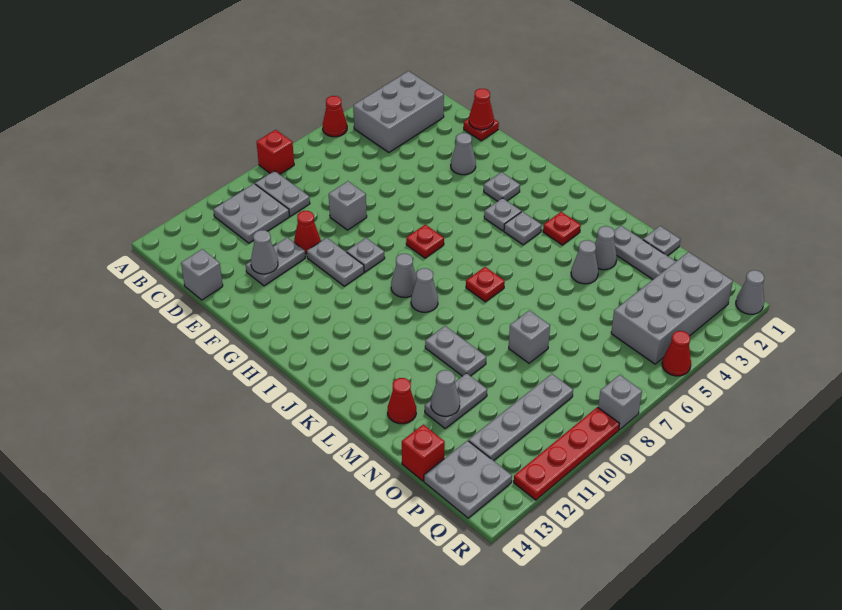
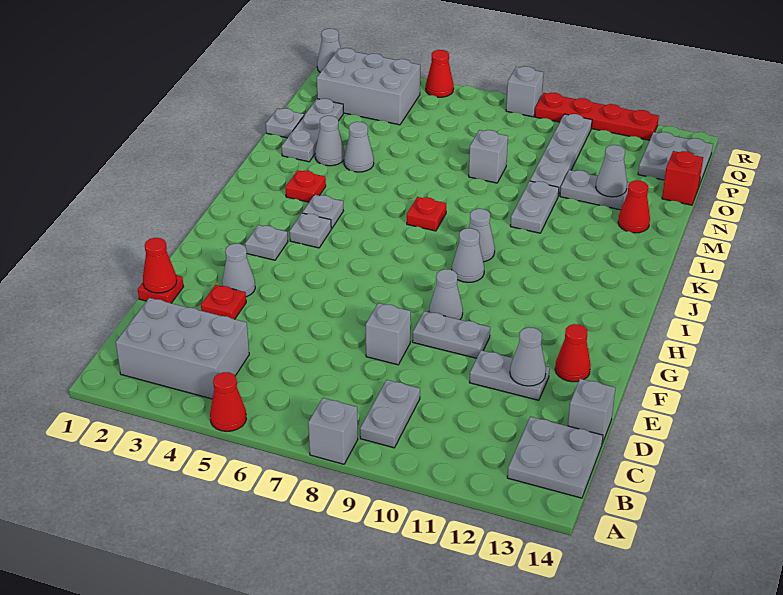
red brick A8 level 1 -> grey brick A8 level 1
grey plate B10:C11 level 1 -> grey plate B13:C14 level 1
red cone E10 level 1 -> red cone F13 level 1
grey plate F10:G10 level 1 -> grey plate F9:F10 level 1
grey plate G9 level 1 -> grey cone G9 level 1
red plate H7 level 1 -> red plate E3 level 1
grey brick P2:Q5 level 1 -> grey brick P2:Q4 level 1
grey plate P9:P12 level 1 -> grey plate N10:Q10 level 1

